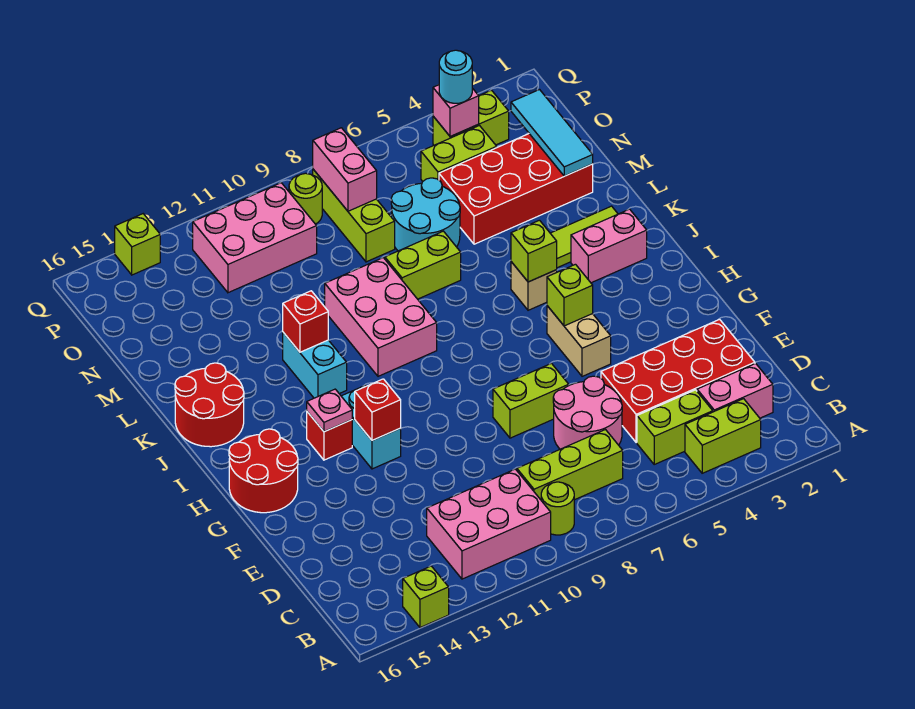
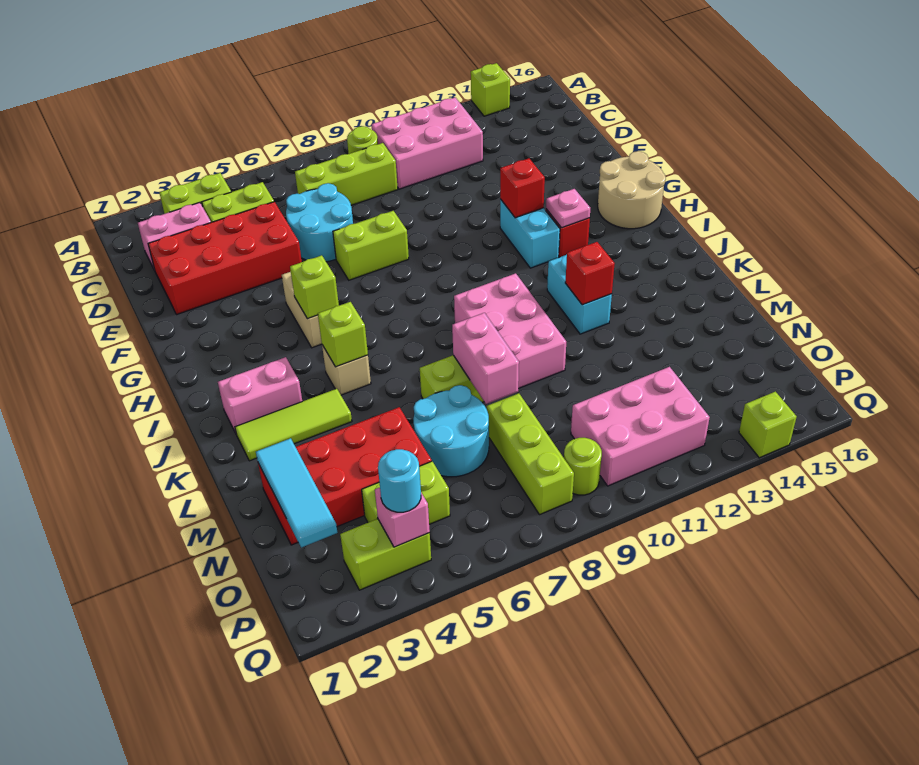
pink round brick D6:E7 level 1 -> cyan round brick D6:E7 level 1
red round brick G15:H16 level 1 -> tan round brick G15:H16 level 1
red round brick J15:K16 level 1 -> none
pink brick O8:P8 level 2 -> pink brick L8:M8 level 2

